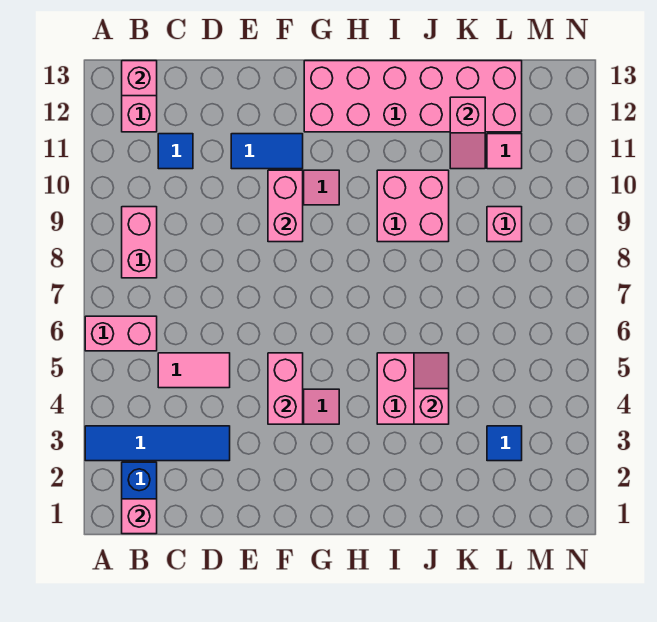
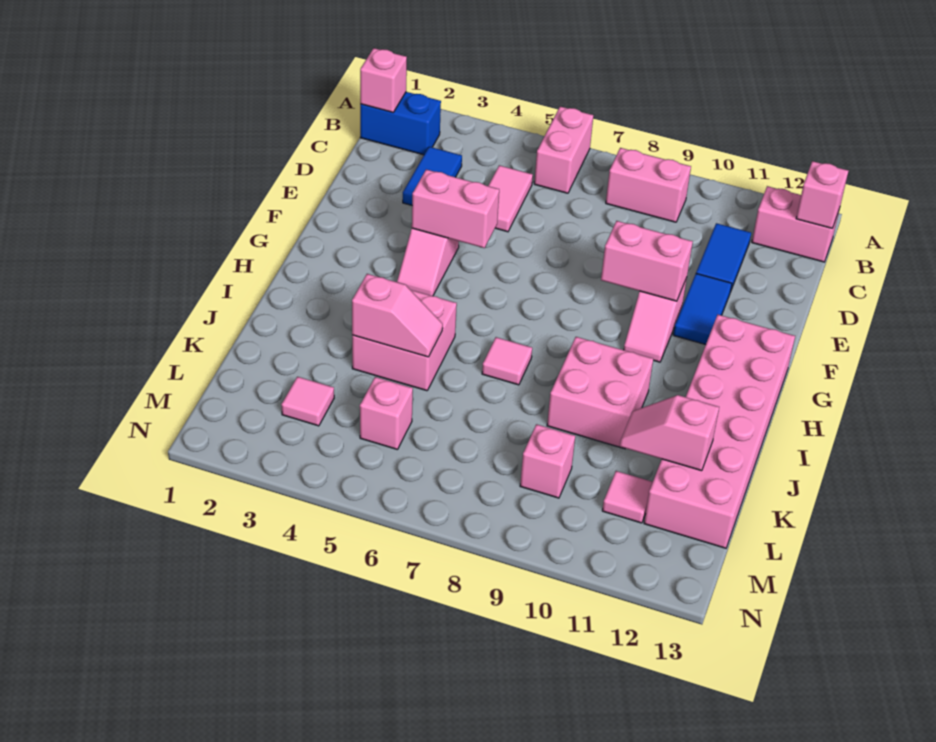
blue tile A3:D3 level 1 -> blue tile C3:D3 level 1
blue tile C11 level 1 -> blue tile C11:D11 level 1
none -> pink tile I7 level 1
blue tile L3 level 1 -> pink tile L3 level 1
none -> pink brick L5 level 1

